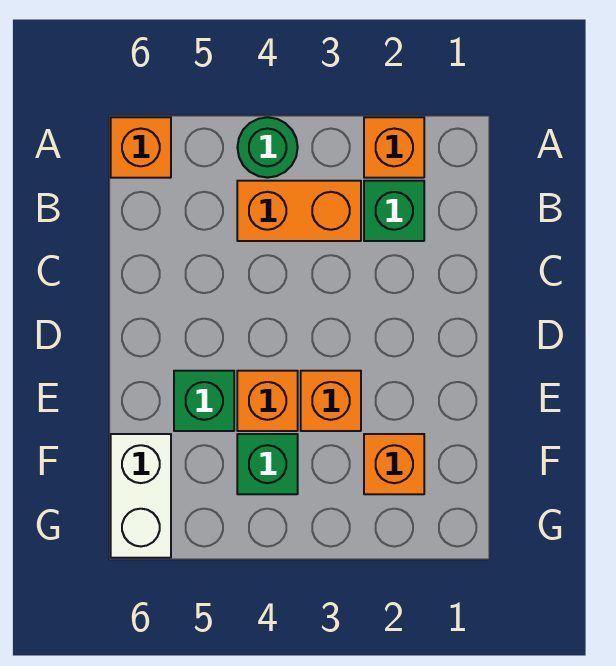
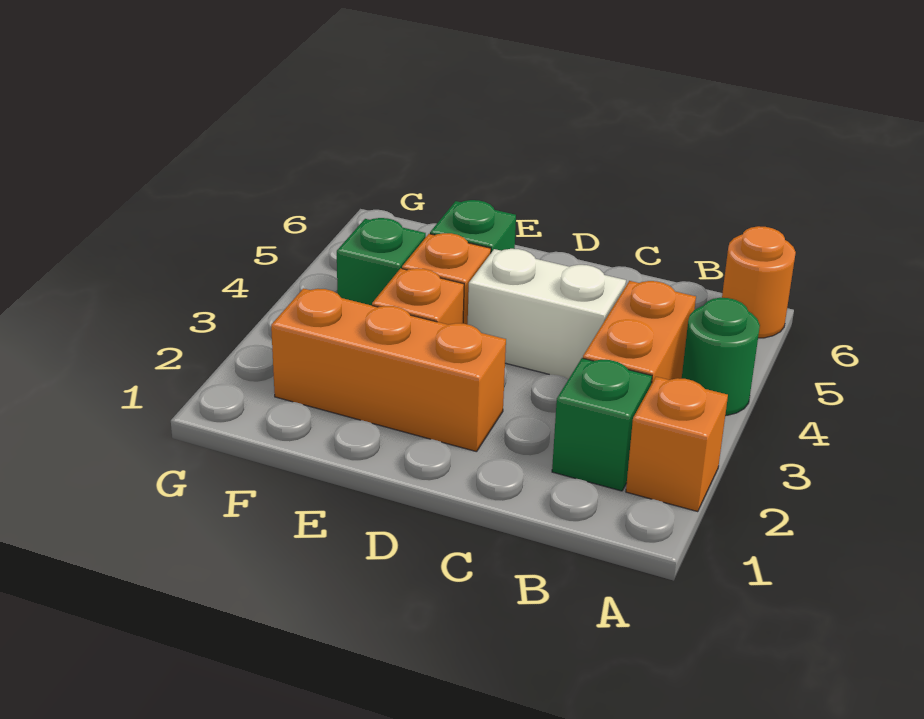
orange brick A6 level 1 -> orange round brick A6 level 1
orange brick F2 level 1 -> orange brick D2:F2 level 1
white brick F6:G6 level 1 -> white brick C4:D4 level 1

